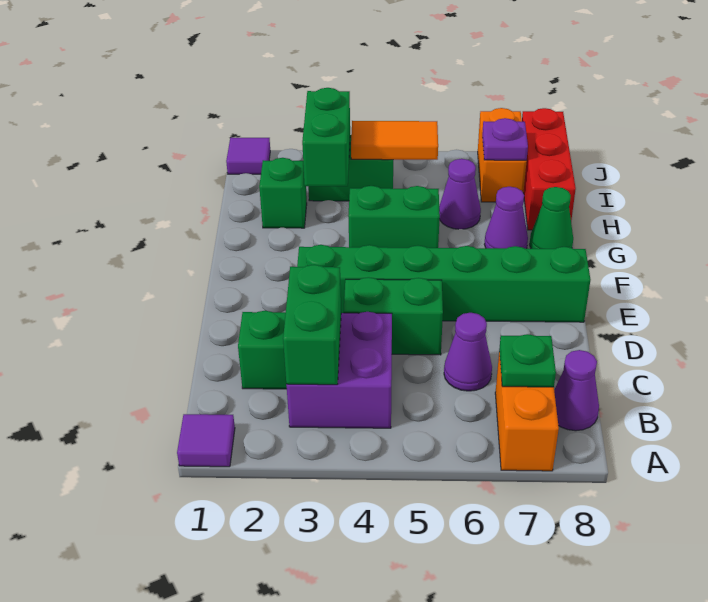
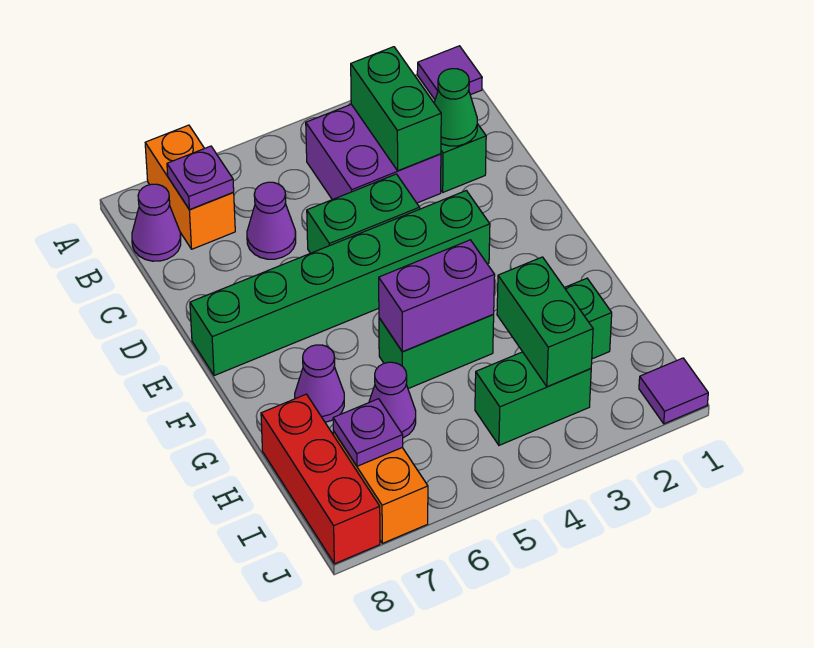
green plate B7 level 2 -> purple plate B7 level 2
none -> purple brick G4:G5 level 2
green cone G8 level 1 -> green cone C2 level 2
orange tile I4:I5 level 2 -> none

